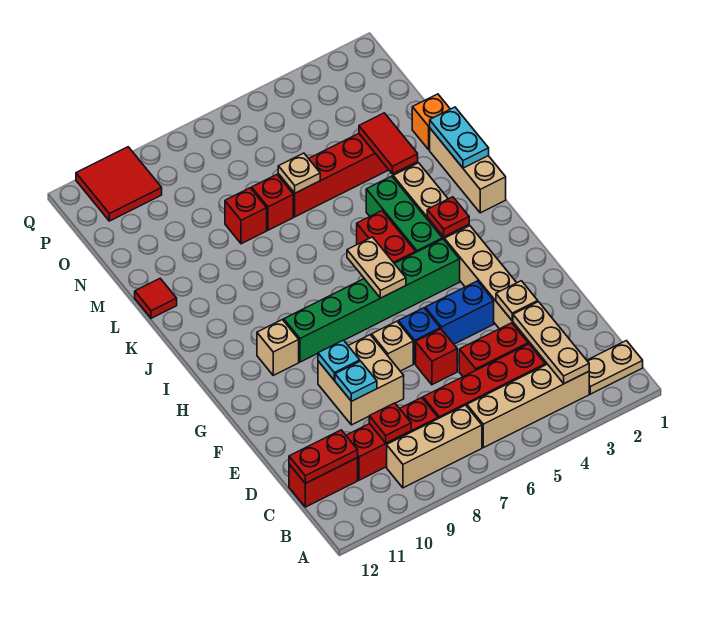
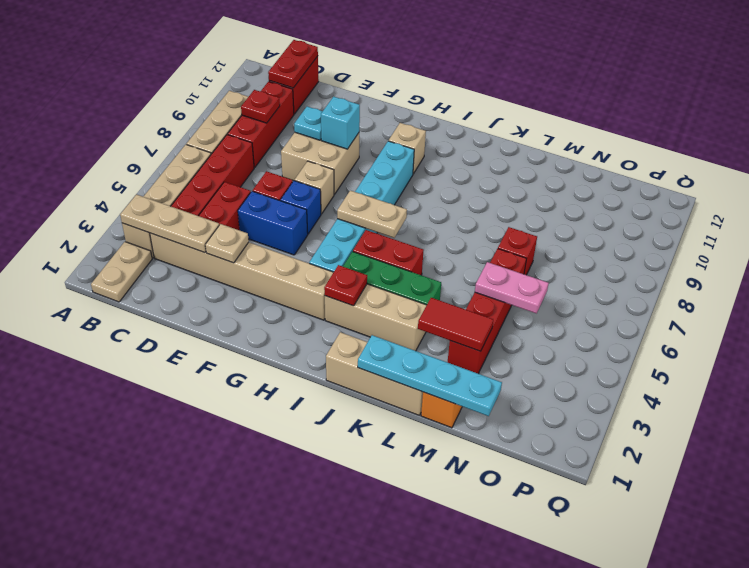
blue brick F4:F5 level 1 -> blue brick E5:F5 level 1
cyan plate F9 level 2 -> cyan brick F9 level 2
green brick H4:H9 level 1 -> cyan brick H4:H9 level 1
cyan plate K1:L1 level 2 -> cyan plate K1:N1 level 2
red tile L12 level 1 -> none
none -> pink plate M5:N5 level 2
tan plate M6 level 2 -> none
red brick M8 level 1 -> none
red tile P10:Q11 level 1 -> none

